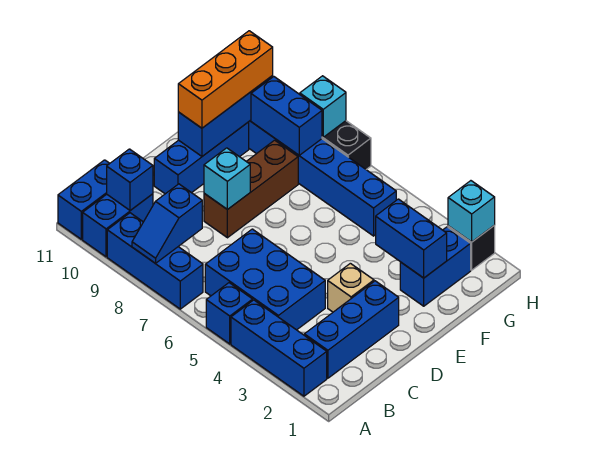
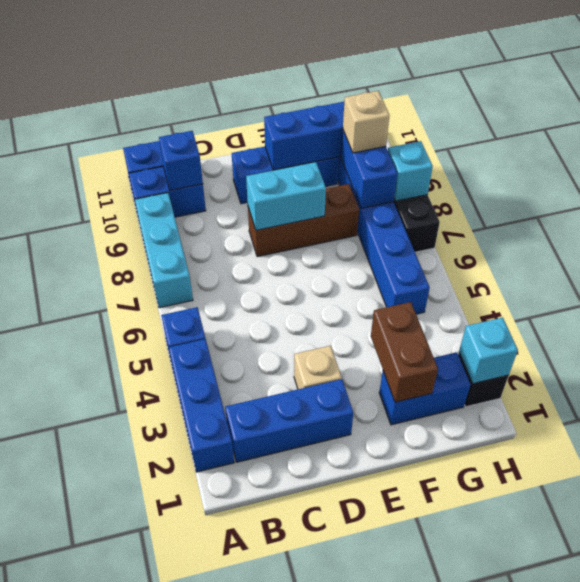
blue brick A7:A9 level 1 -> cyan brick A7:A9 level 1
blue slope A8:B8 level 2 top B -> none
blue brick B4:C6 level 1 -> none
cyan brick D8 level 2 -> cyan brick D8:E8 level 2
orange brick E10:G10 level 3 -> none
blue brick F2:F3 level 2 -> brown brick F2:F3 level 2
none -> tan brick G9 level 3

